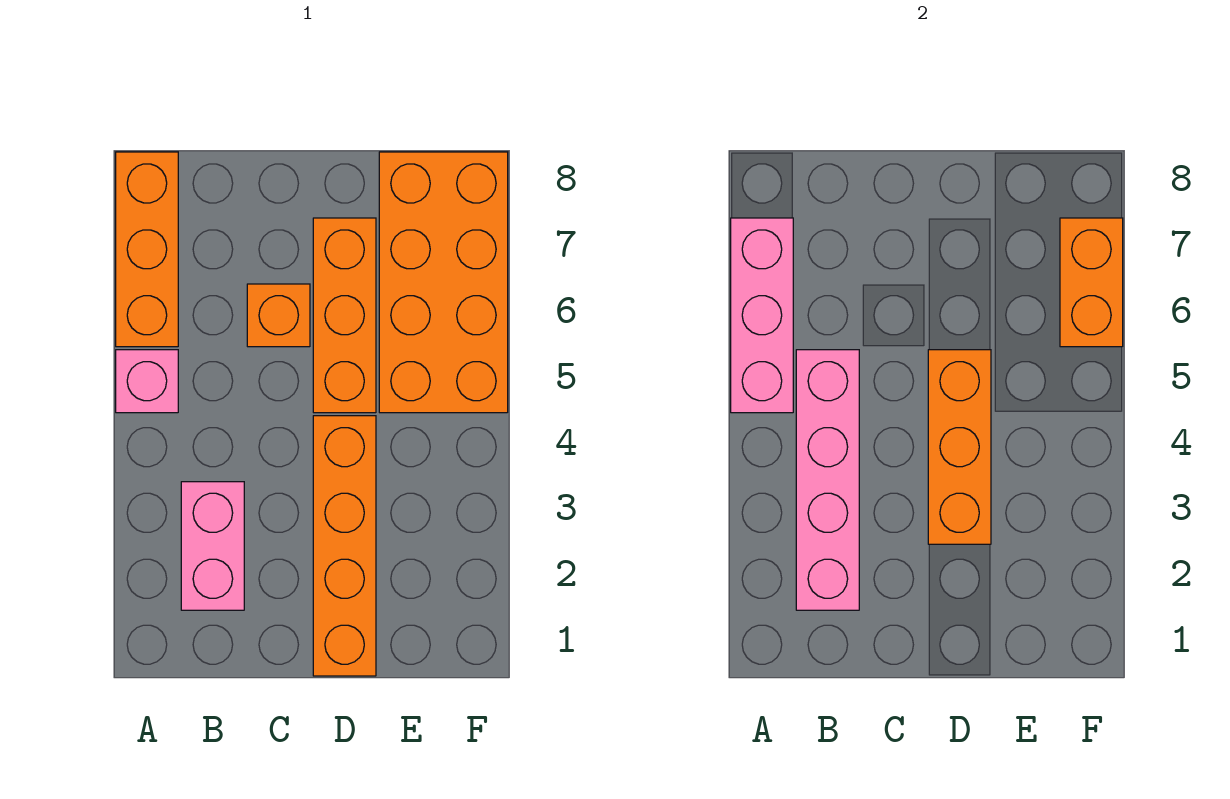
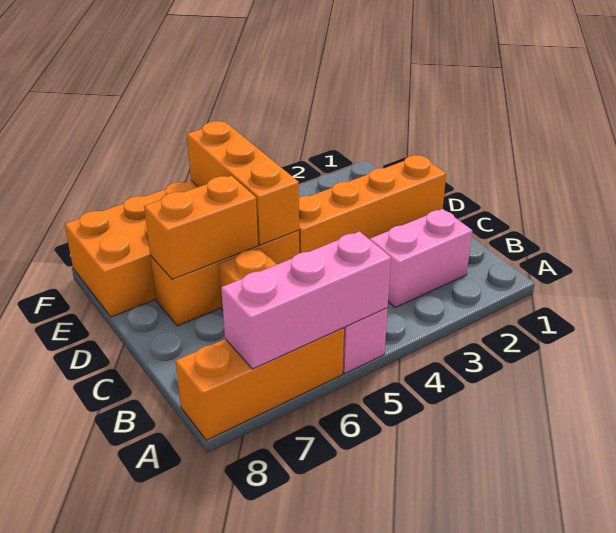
pink brick B2:B5 level 2 -> none
orange brick D3:D5 level 2 -> orange brick D5:F5 level 2
orange brick F6:F7 level 2 -> orange brick D6:D7 level 2

